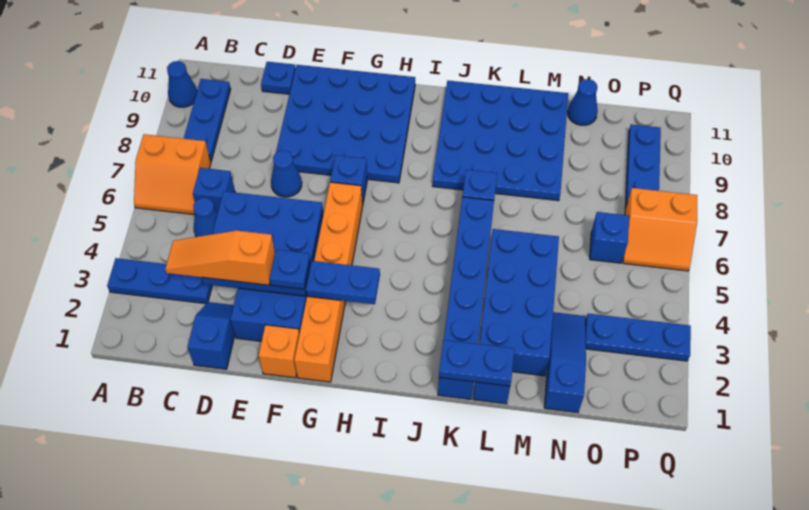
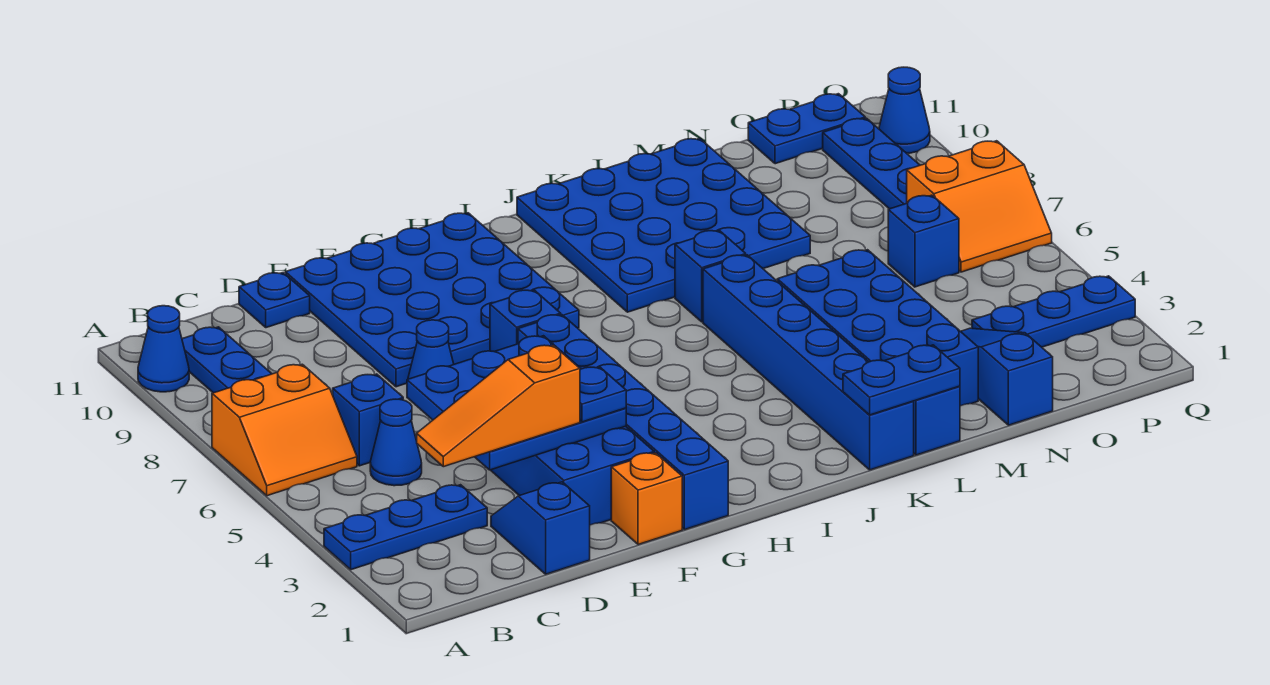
orange brick G1:G6 level 1 -> blue brick G1:G6 level 1
blue plate G3:H3 level 2 -> blue plate O11:P11 level 1
blue cone N11 level 1 -> blue cone Q10 level 1

